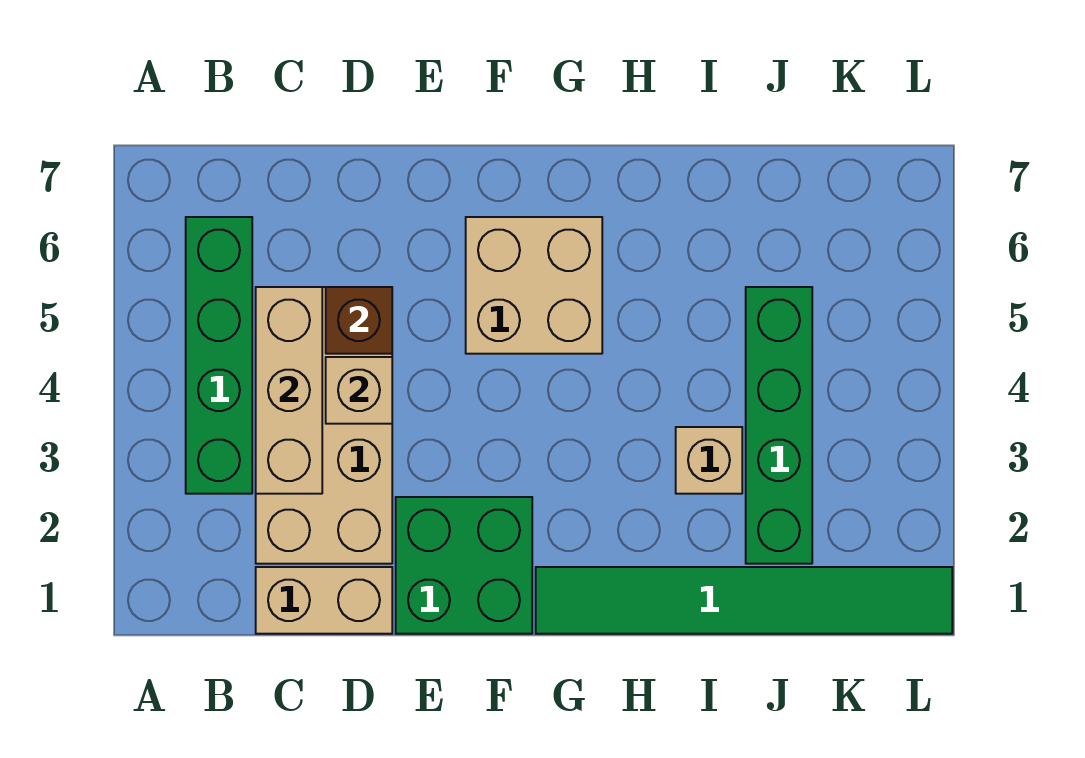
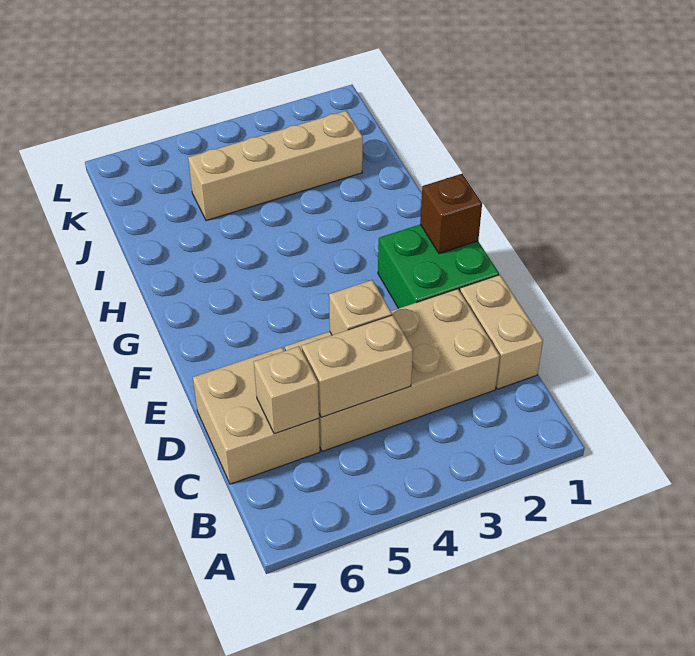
green brick B3:B6 level 1 -> none
tan brick C3:C5 level 2 -> tan brick C4:C5 level 2
brown brick D5 level 2 -> brown brick F1 level 2
tan brick F5:G6 level 1 -> tan brick C6:D7 level 1
green tile G1:L1 level 1 -> none
tan brick I3 level 1 -> tan brick C6 level 2
green brick J2:J5 level 1 -> tan brick J2:J5 level 1

